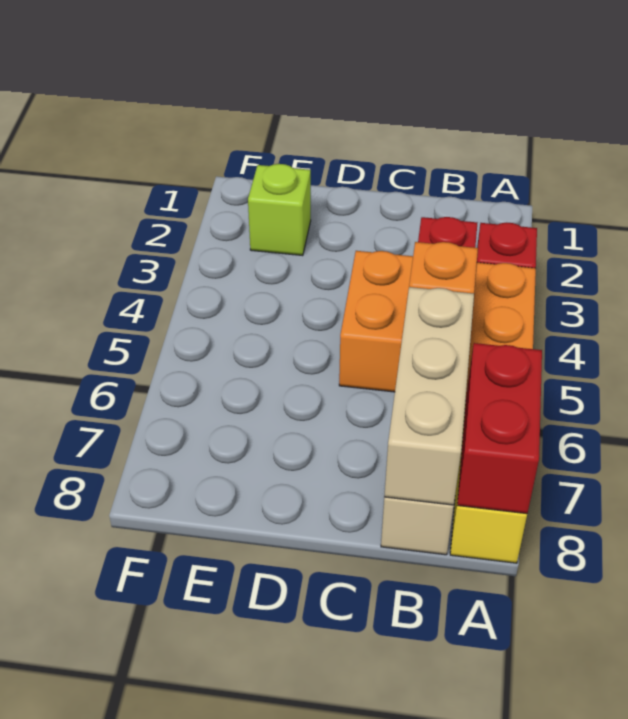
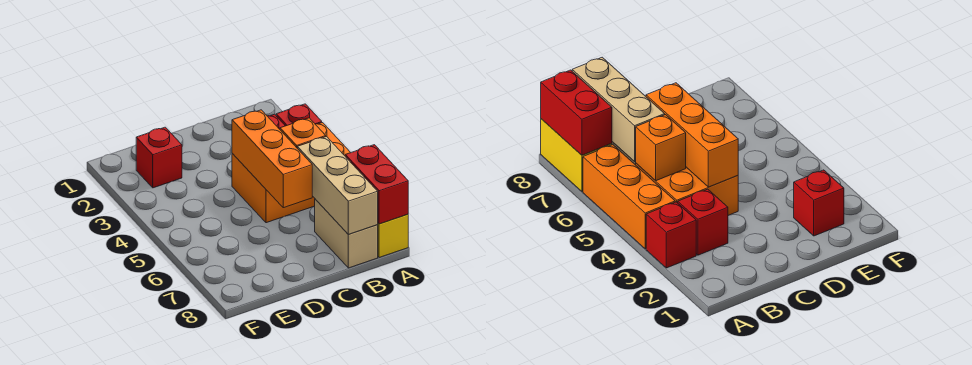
none -> orange brick C4:C6 level 2
lime brick E2 level 1 -> red brick E2 level 1

